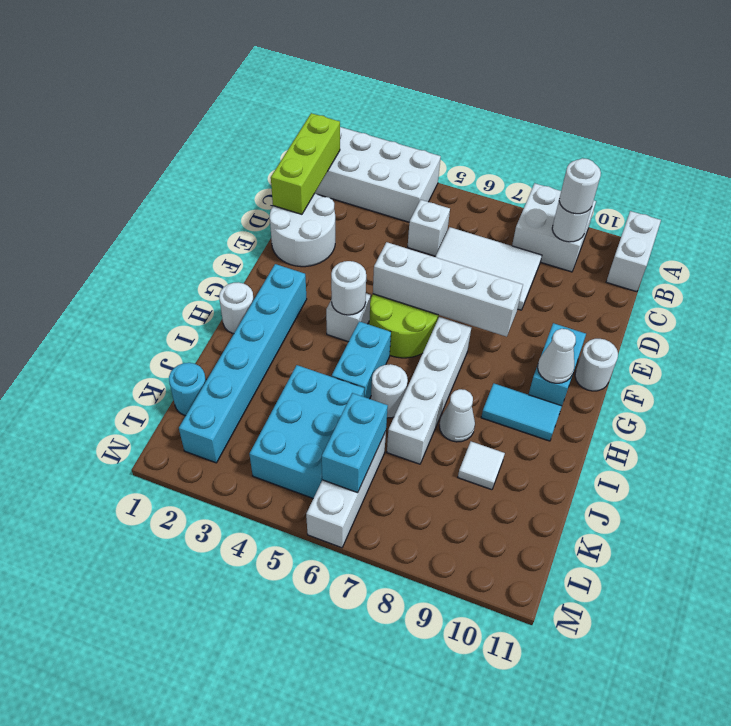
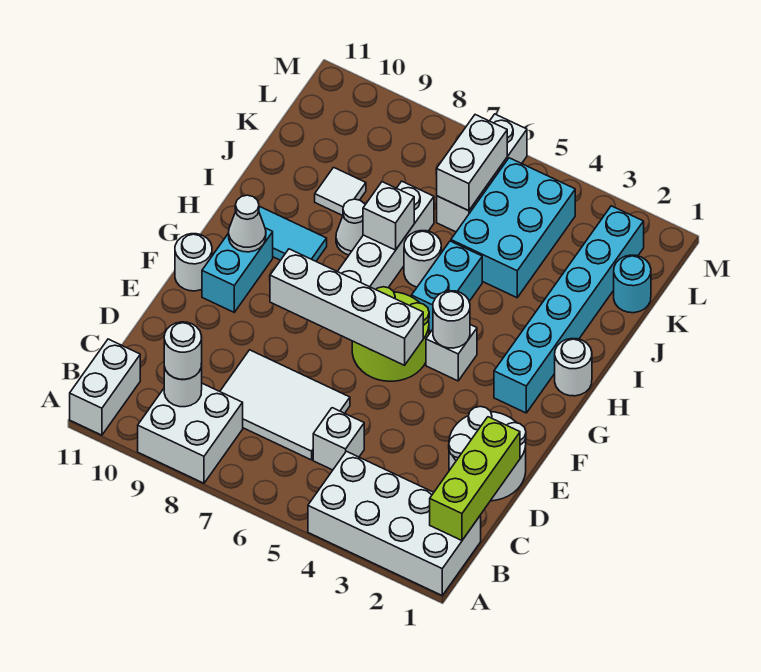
none -> white brick I7 level 2
cyan brick K6:L6 level 2 -> white brick K6:L6 level 2

